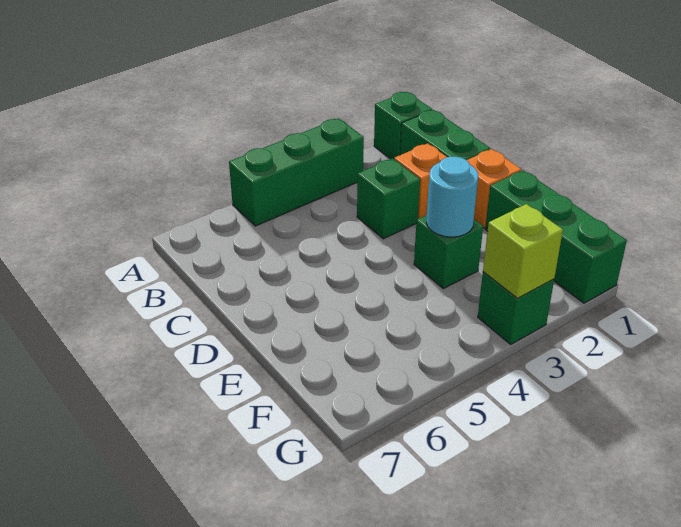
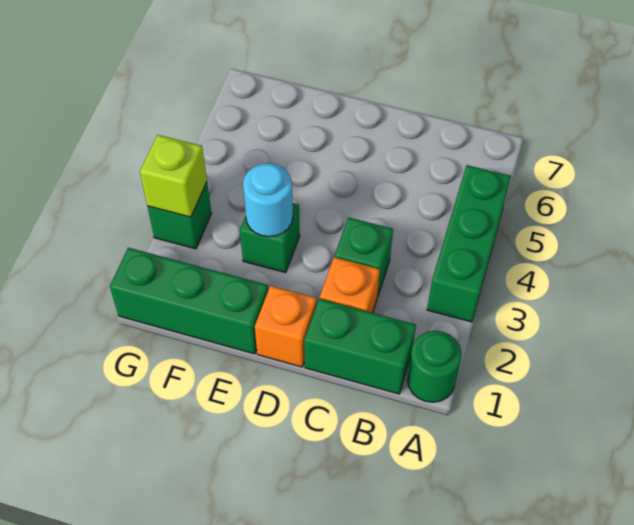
green brick A1 level 1 -> green round brick A1 level 1

